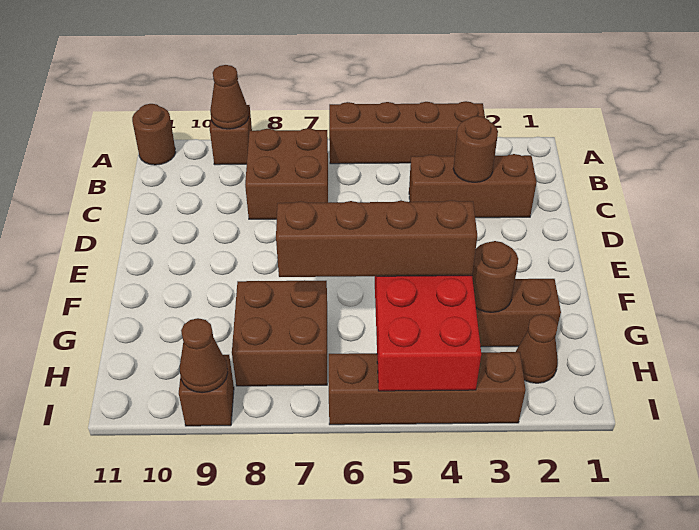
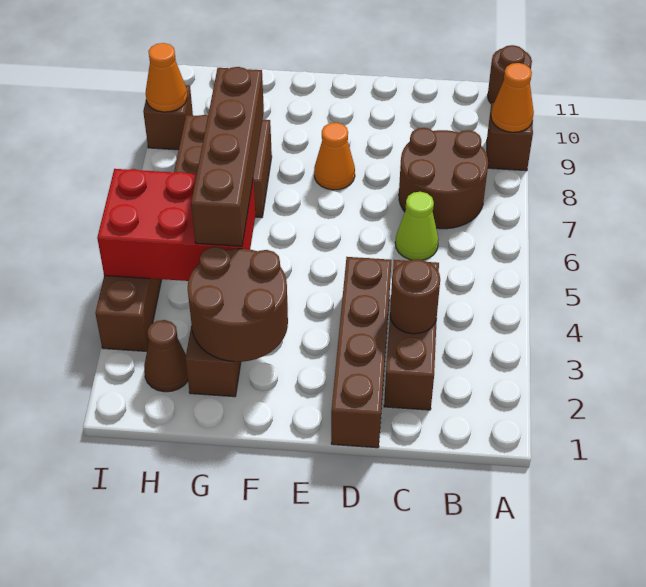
brown brick A3:A6 level 1 -> brown brick D1:D4 level 1
brown cone A9 level 2 -> orange cone A9 level 2
brown brick B7:C8 level 1 -> brown round brick B7:C8 level 1
none -> lime cone C6 level 1
none -> orange cone E8 level 1
brown round brick G3 level 2 -> brown round brick F2:G3 level 2
brown cone I9 level 2 -> orange cone I9 level 2

